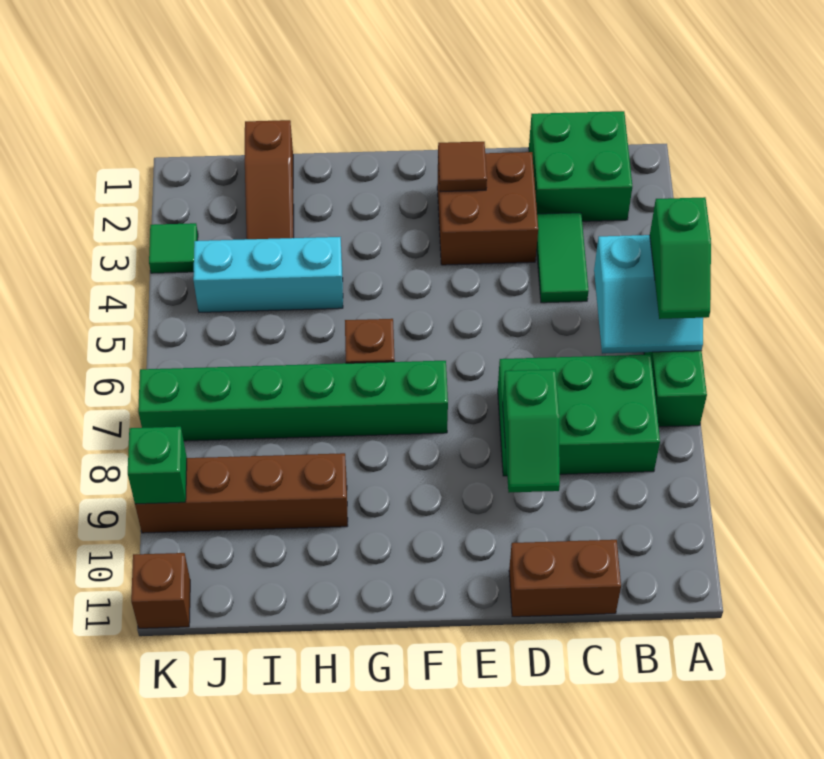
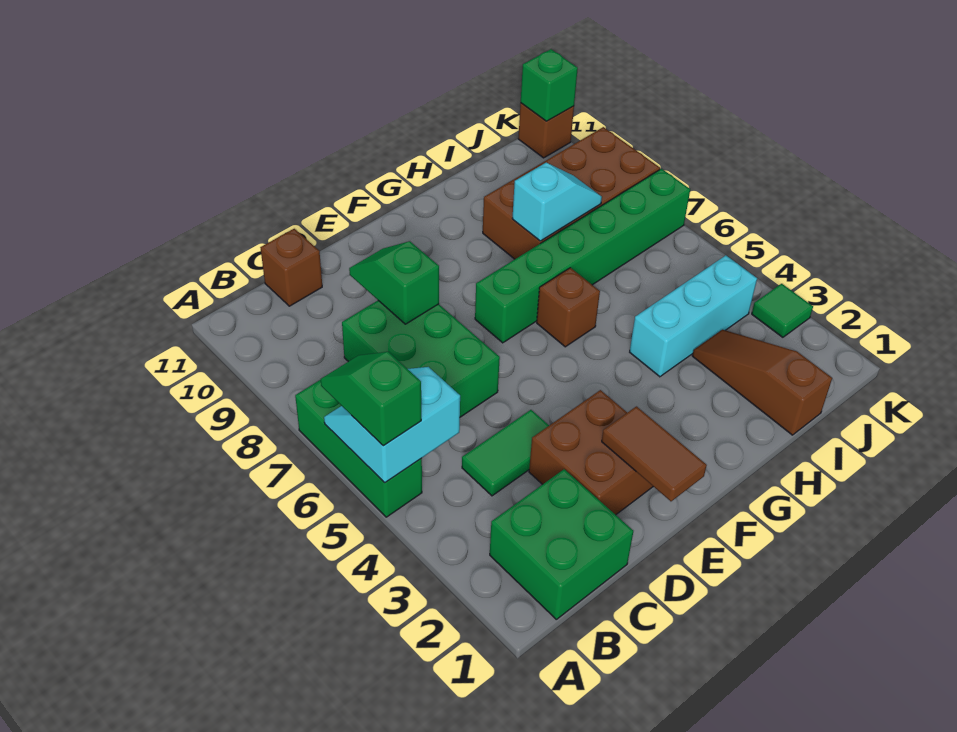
green brick B7:D8 level 1 -> green brick C6:D8 level 1
green tile C3:C4 level 1 -> green tile C4:D4 level 1
brown brick C11:D11 level 1 -> brown brick C11 level 1
brown tile E2 level 2 -> brown tile E1:E2 level 2
none -> cyan slope H8:I8 level 2 top H
brown brick H9:K9 level 1 -> brown brick H8:K9 level 1
green brick K9 level 2 -> green brick K11 level 2

